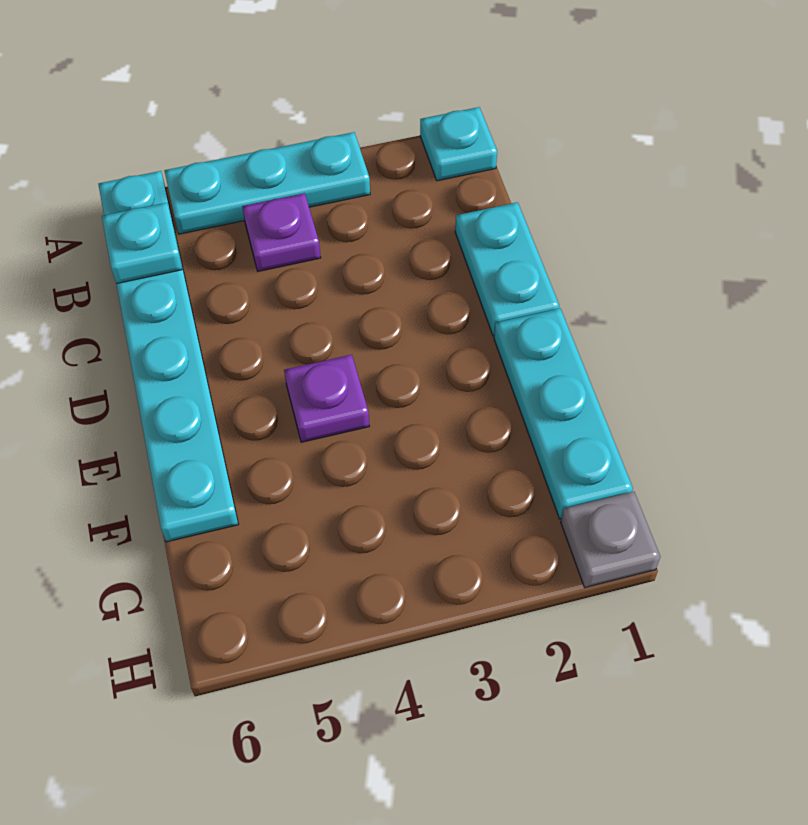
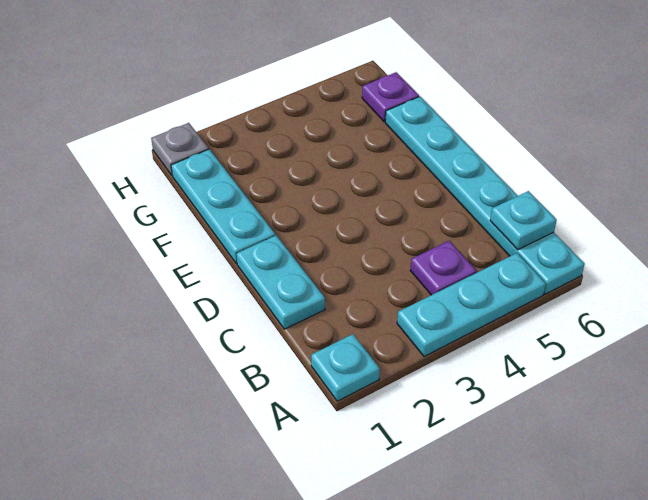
purple plate E4 level 1 -> purple plate G6 level 1

